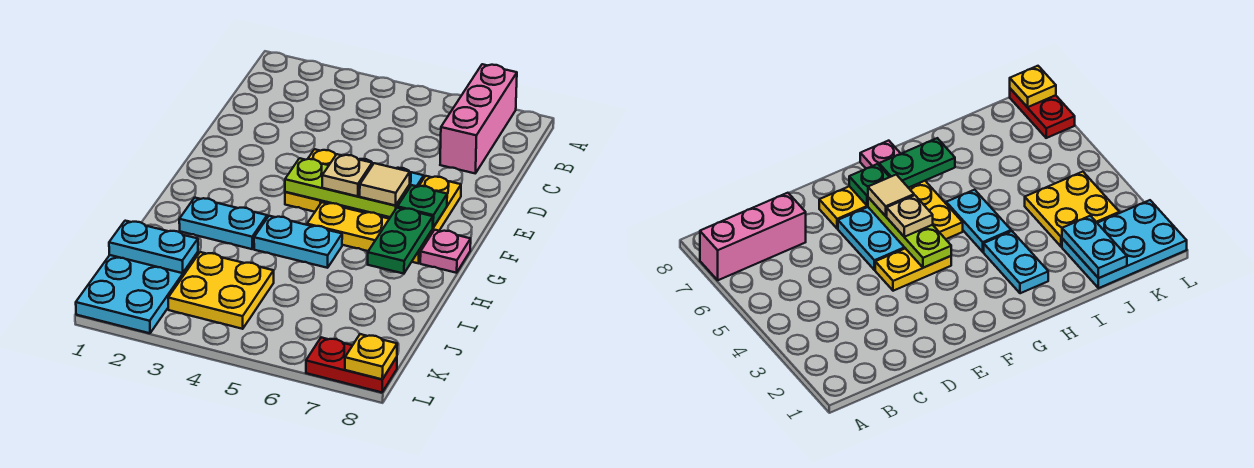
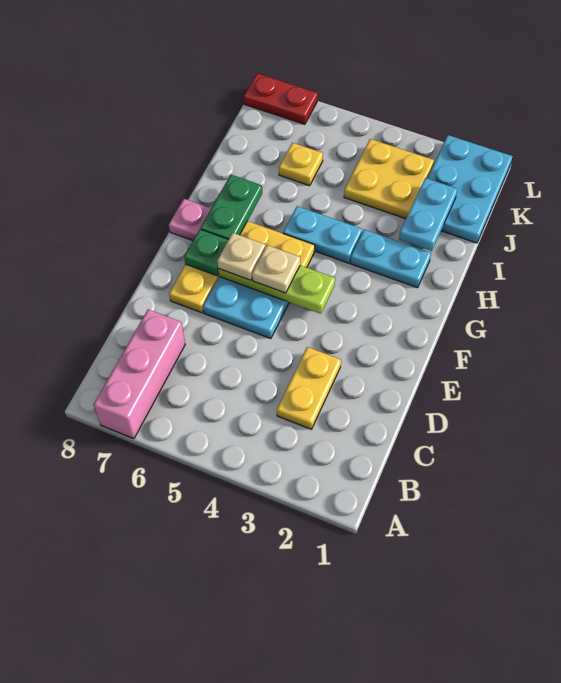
yellow plate E4:F4 level 1 -> yellow plate C3:D3 level 1
tan tile F6 level 3 -> tan plate F6 level 3
cyan plate J1:J2 level 2 -> cyan plate I2:J2 level 2
yellow plate L8 level 2 -> yellow plate J6 level 1

